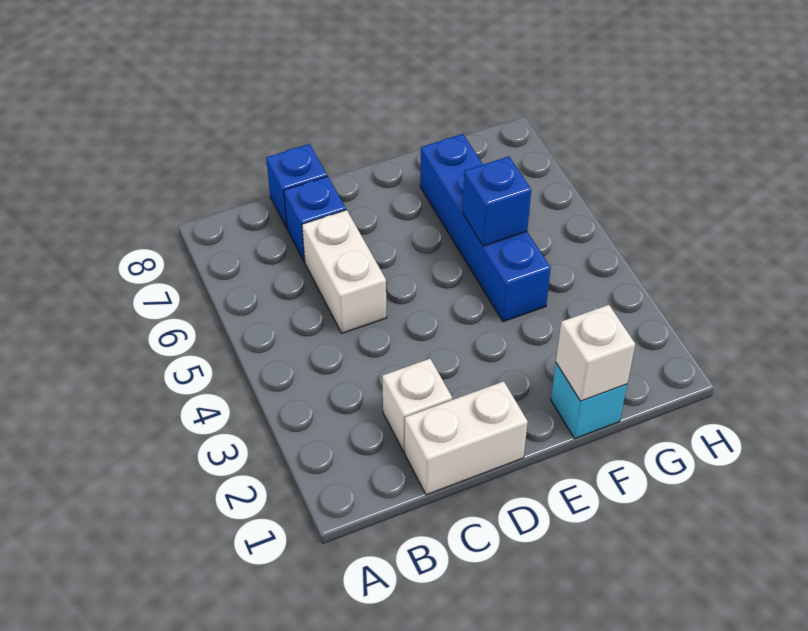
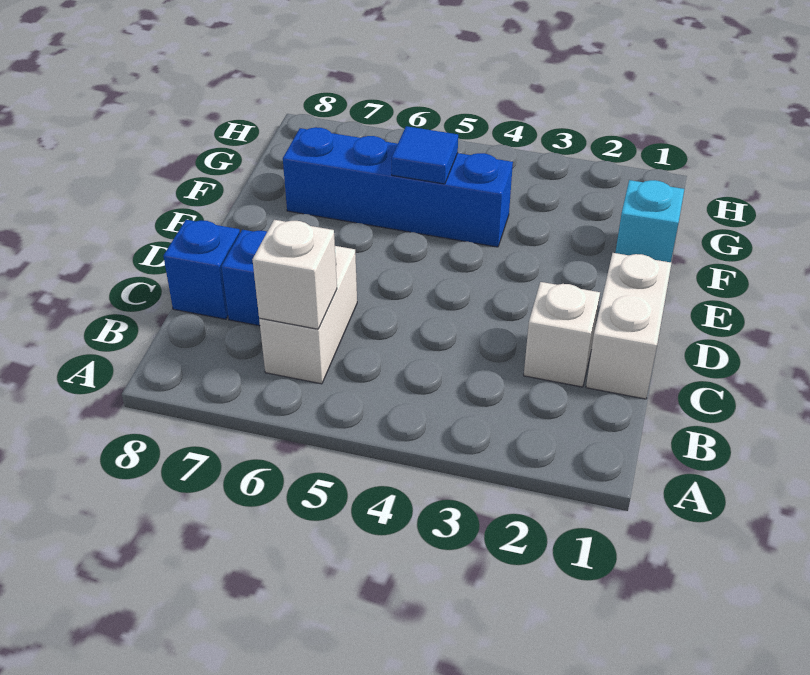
white brick C5:C6 level 1 -> white brick B6:C6 level 1
white brick F1 level 2 -> white brick B6 level 2
blue brick F5 level 2 -> blue tile F5 level 2

